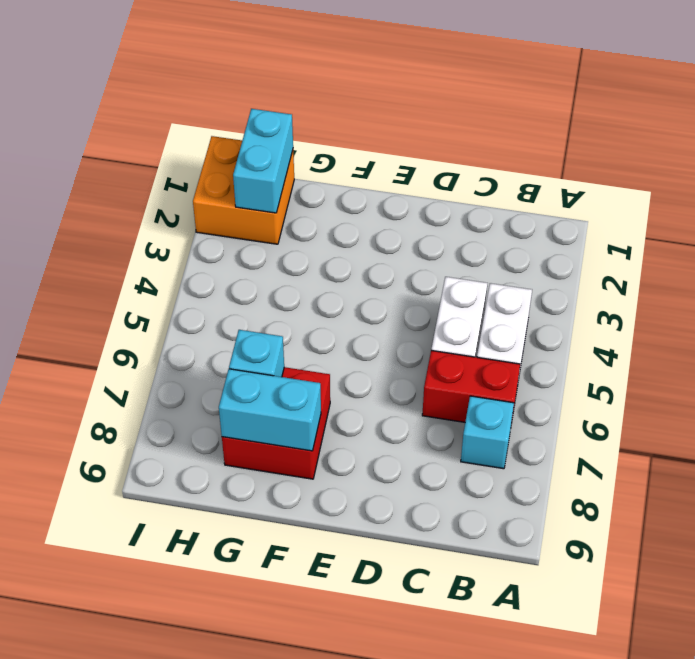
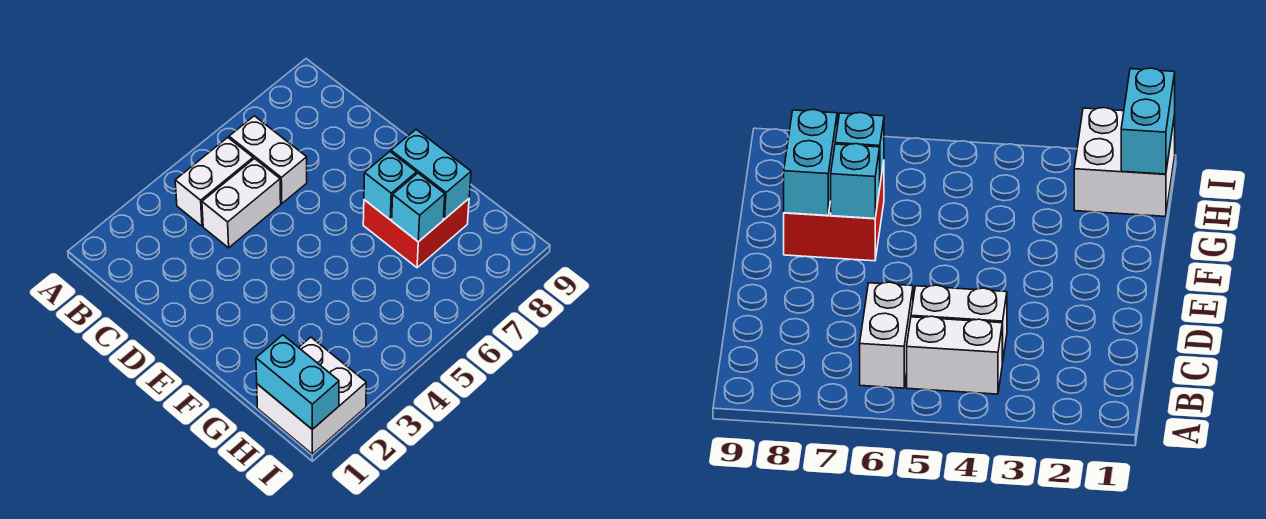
red brick B6:C6 level 1 -> white brick B6:C6 level 1
cyan brick B7 level 1 -> cyan brick F7 level 2
orange brick H1:I2 level 1 -> white brick H1:I2 level 1
cyan brick H1:H2 level 2 -> cyan brick H1:I1 level 2

